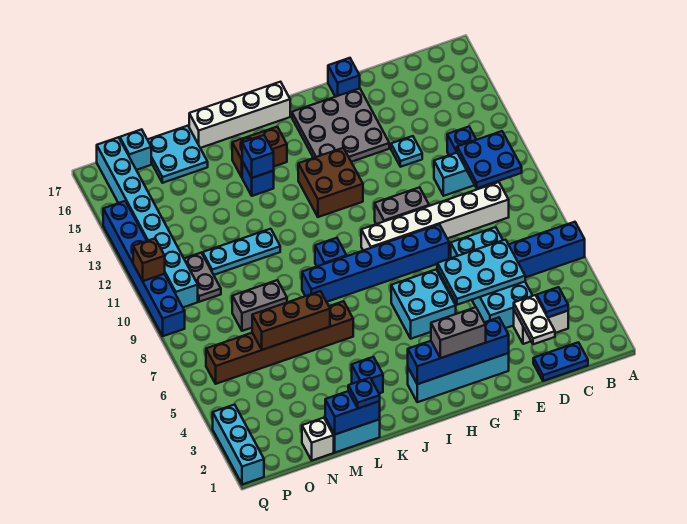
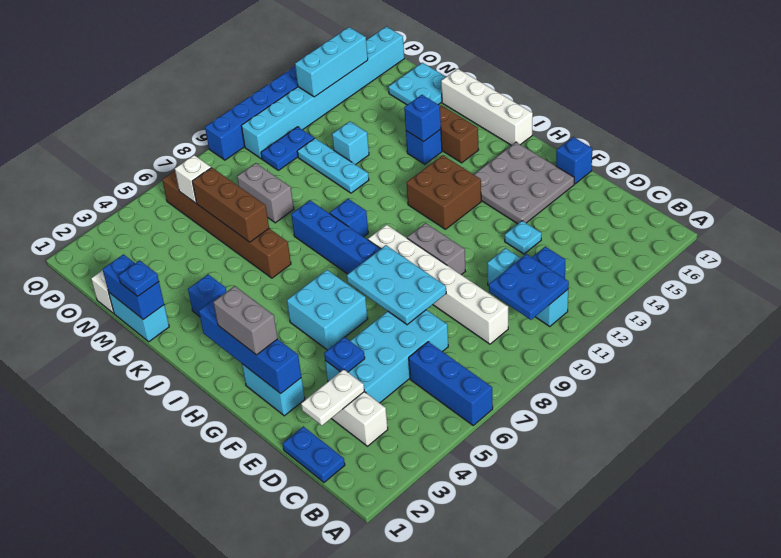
blue plate C3 level 2 -> blue plate E4 level 2
cyan plate D5:F6 level 2 -> cyan plate E7:G8 level 2
cyan brick F2:I2 level 1 -> cyan brick F2:G2 level 1
none -> white brick O6 level 2
grey plate O10:O11 level 1 -> blue plate O10:O11 level 1
cyan brick O17 level 1 -> cyan brick M12 level 1
cyan brick Q1:Q3 level 1 -> cyan brick P13:P15 level 2
brown brick Q11 level 2 -> none

